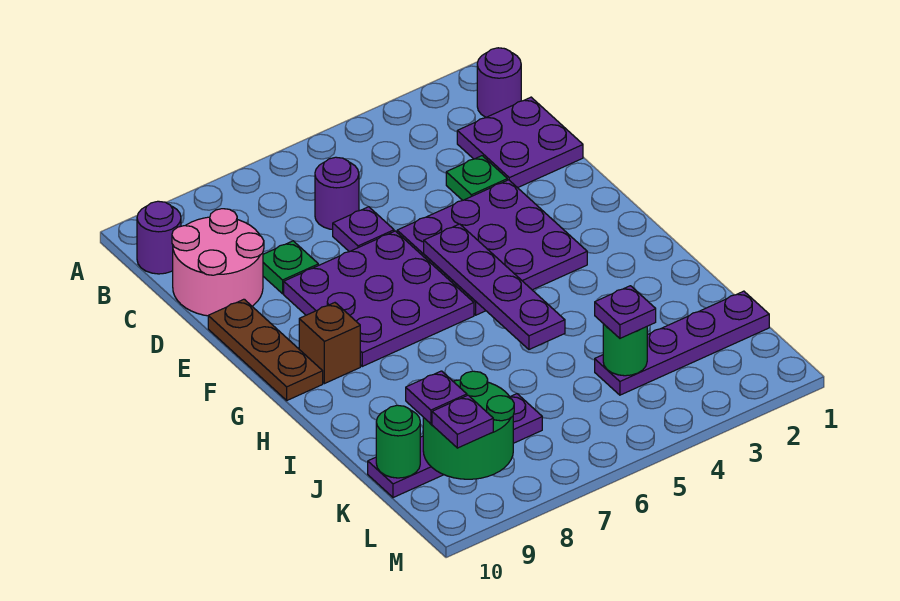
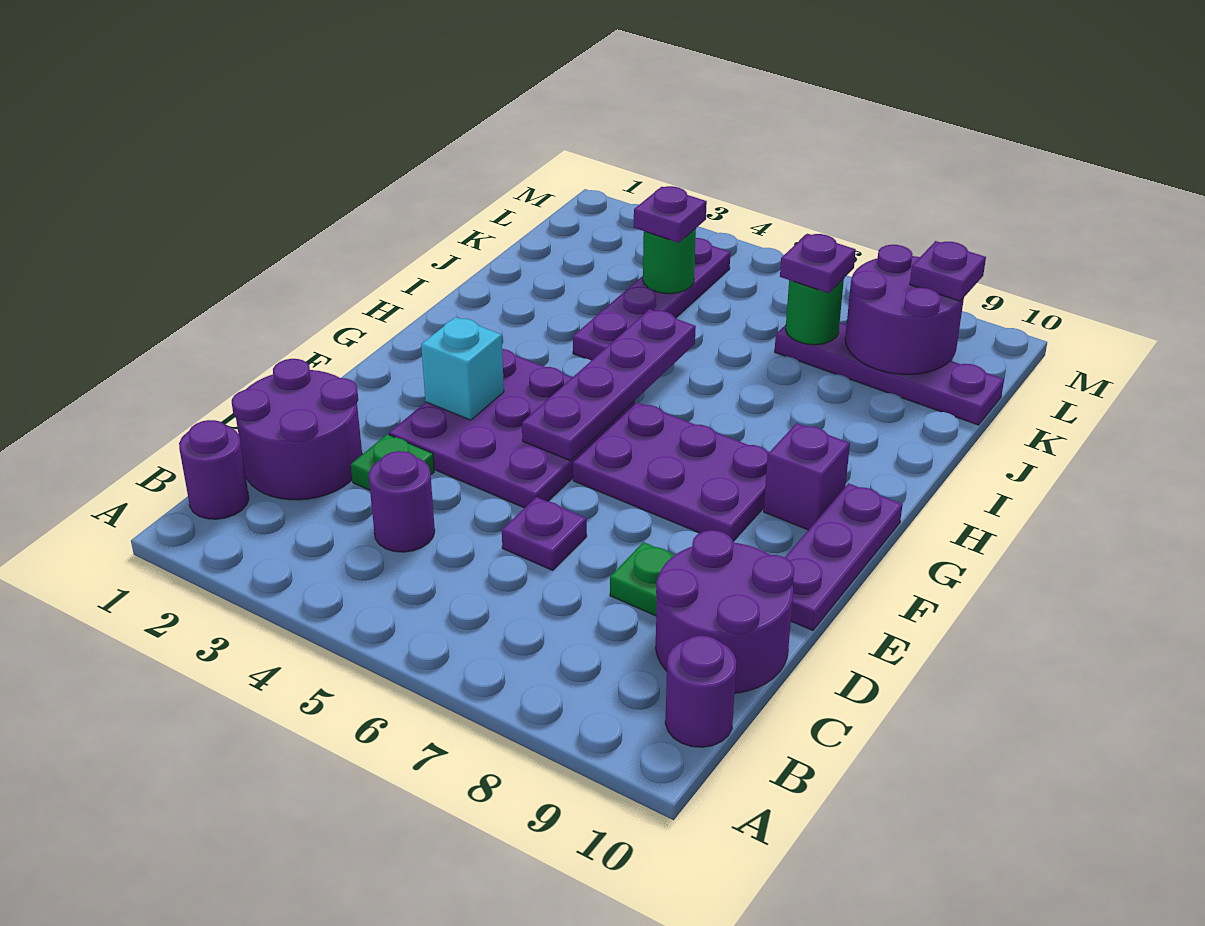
purple plate C1:D2 level 1 -> purple round brick C1:D2 level 1
purple round brick C6 level 1 -> purple round brick C4 level 1
pink round brick C9:D10 level 1 -> purple round brick C9:D10 level 1
purple plate E6:G8 level 1 -> purple plate F6:G8 level 1
brown plate E10:G10 level 1 -> purple plate E10:G10 level 1
none -> cyan brick F3 level 2
brown brick G9 level 1 -> purple brick G9 level 1
purple plate K1:K4 level 1 -> purple plate I4:L4 level 1
green round brick K8:L9 level 2 -> purple round brick K8:L9 level 2
purple plate K9 level 3 -> purple plate K7 level 3
green round brick K10 level 2 -> green round brick K7 level 2

